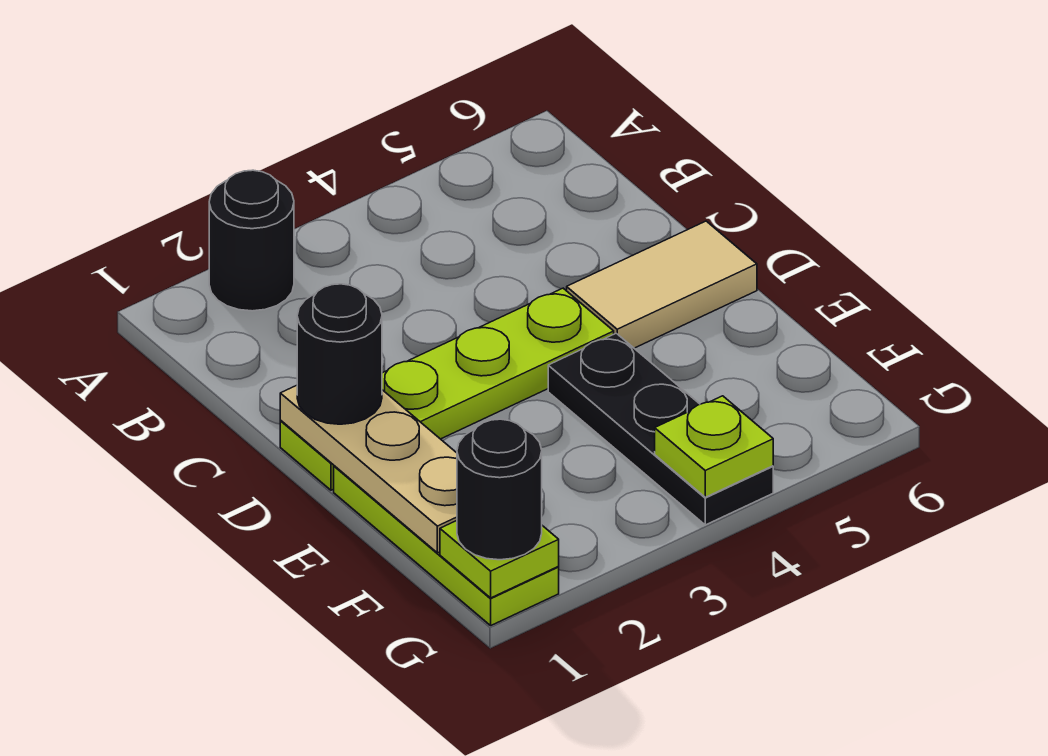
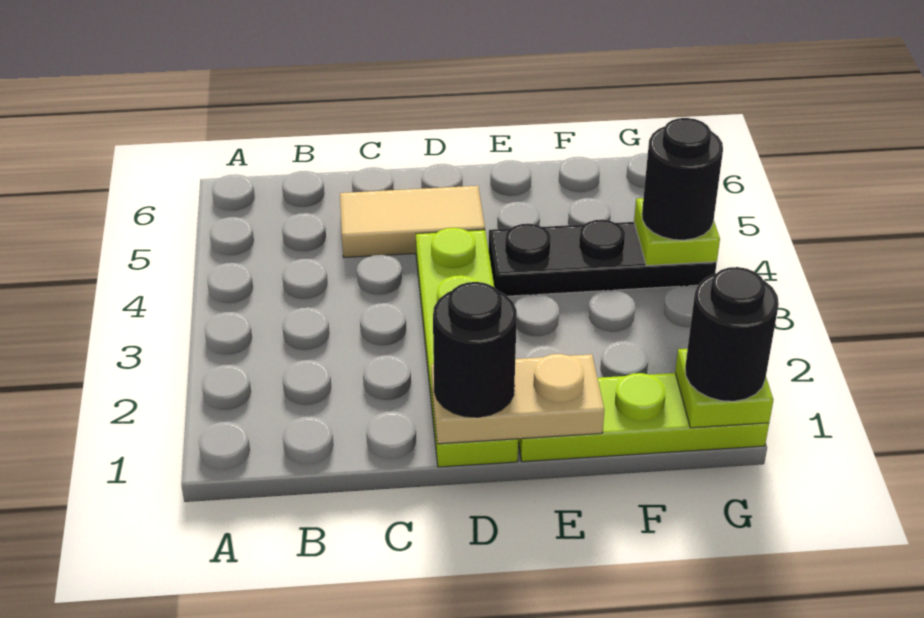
black round brick A2 level 1 -> black round brick G4 level 3
tan plate D1:F1 level 2 -> tan plate D1:E1 level 2
tan tile D5:D6 level 1 -> tan tile C5:D5 level 1

